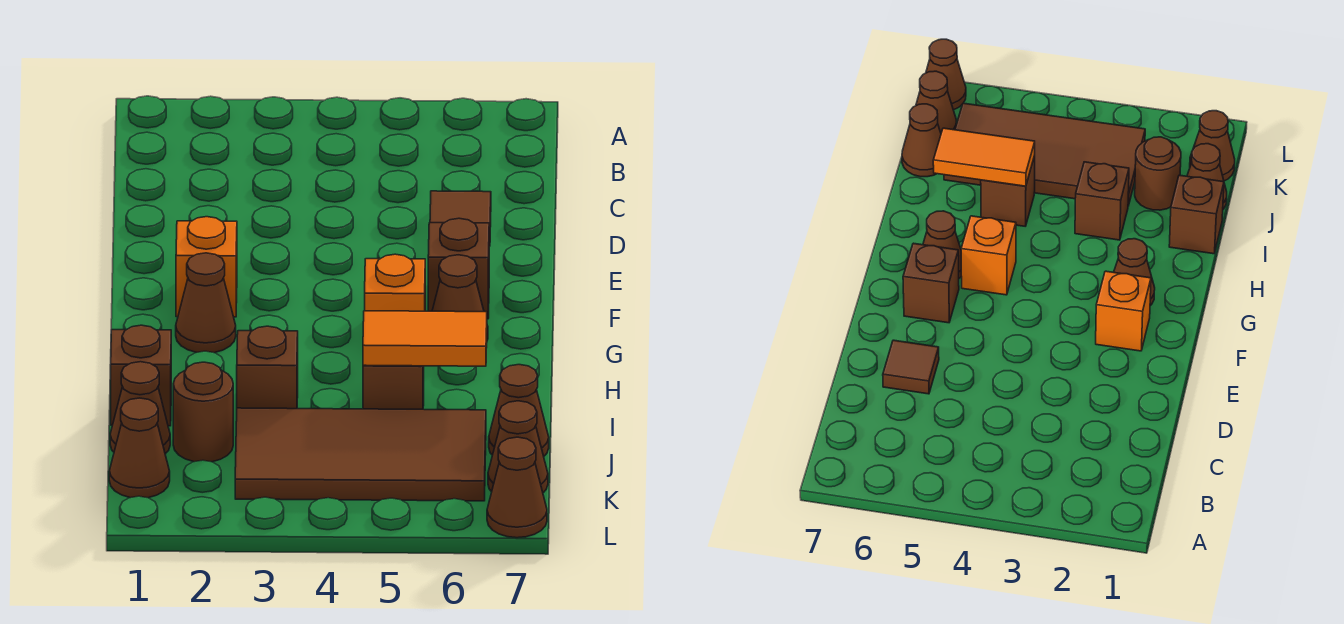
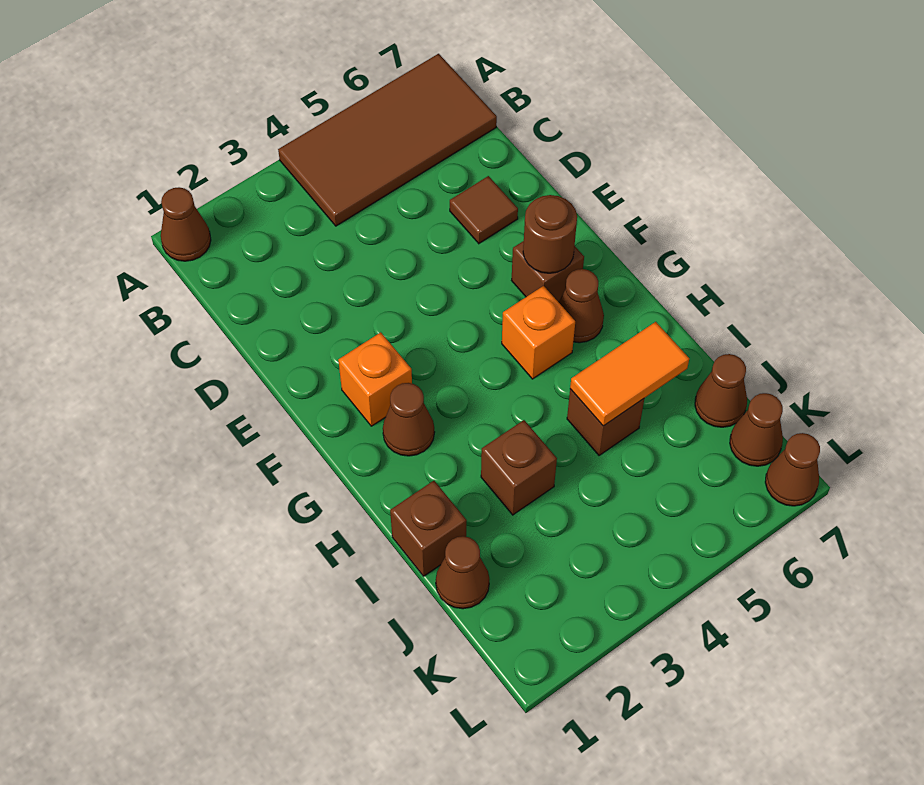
brown round brick J2 level 1 -> brown round brick F6 level 2
brown tile J3:K6 level 1 -> brown tile A4:B7 level 1
brown cone K1 level 1 -> brown cone A1 level 1

